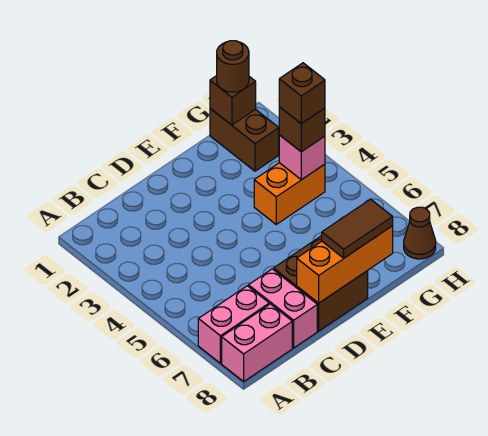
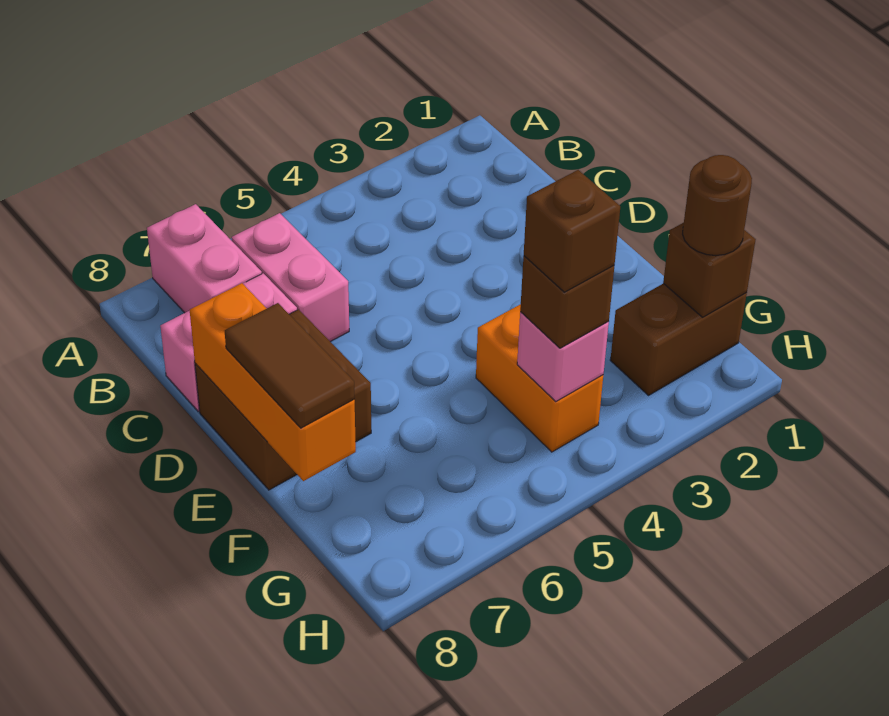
pink brick A8:B8 level 1 -> pink brick B6:C6 level 1
brown cone H8 level 1 -> none

